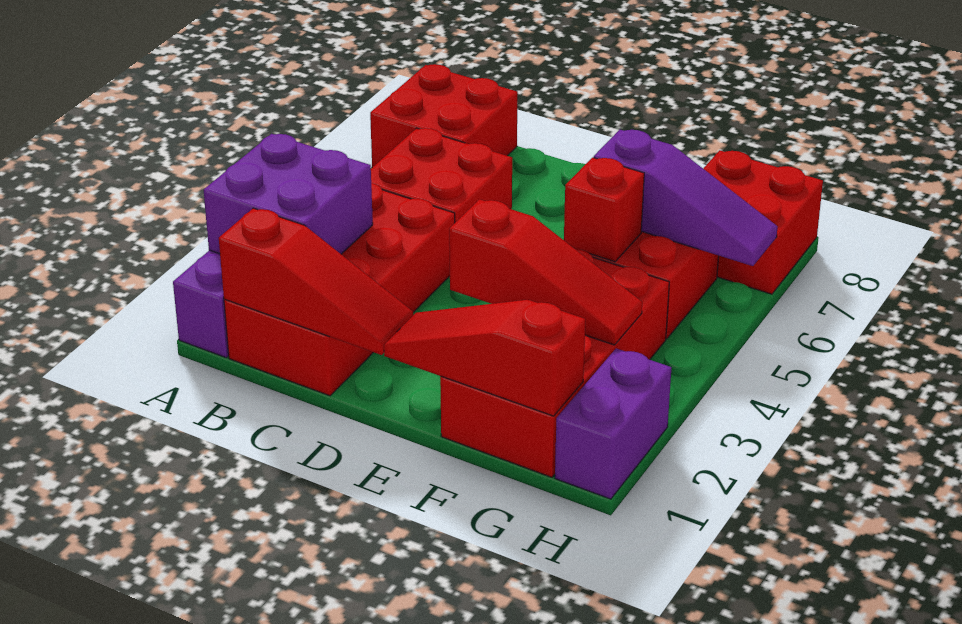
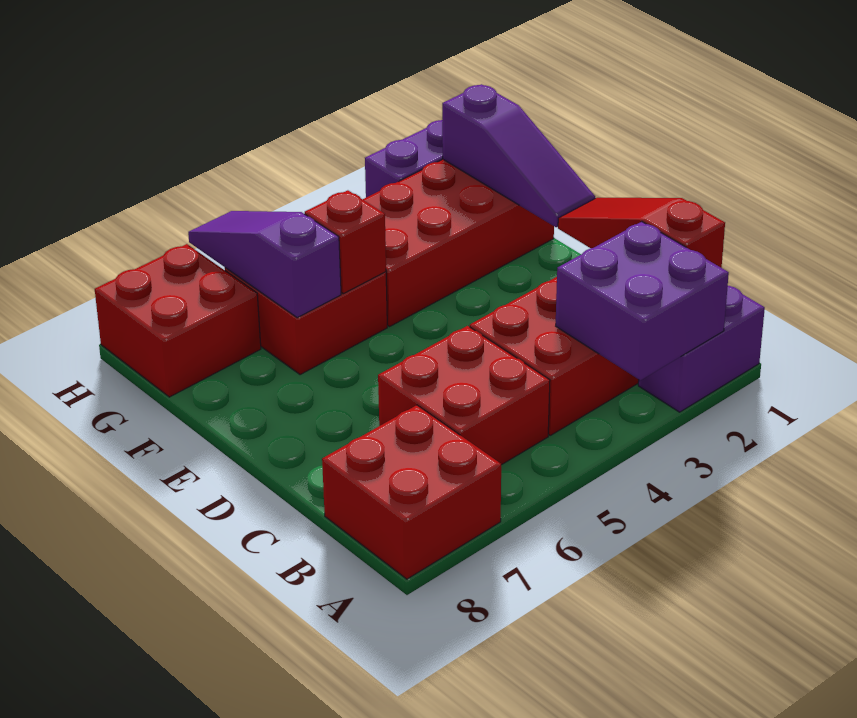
red slope E1:G1 level 2 top G -> purple slope E1:G1 level 2 top G
red slope E3:G3 level 2 top E -> none

